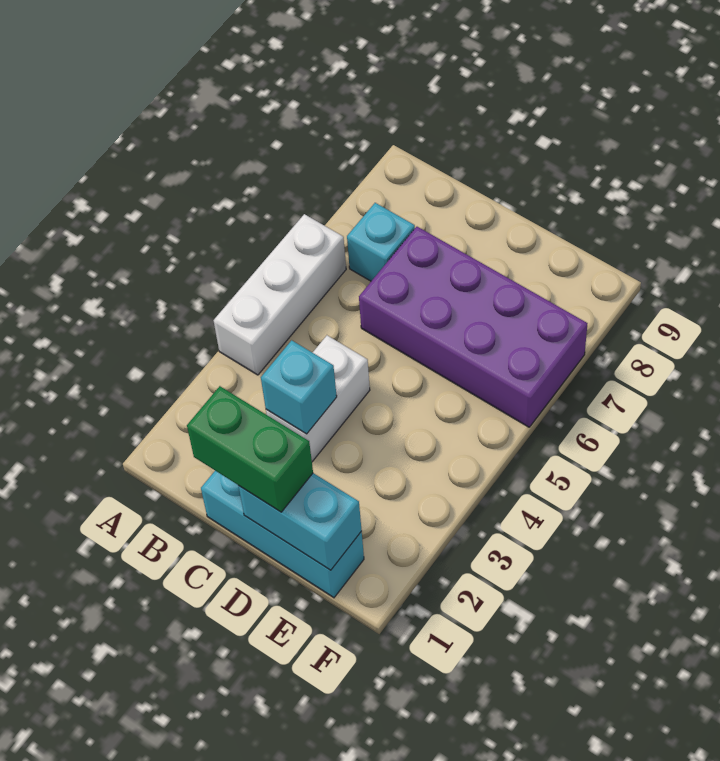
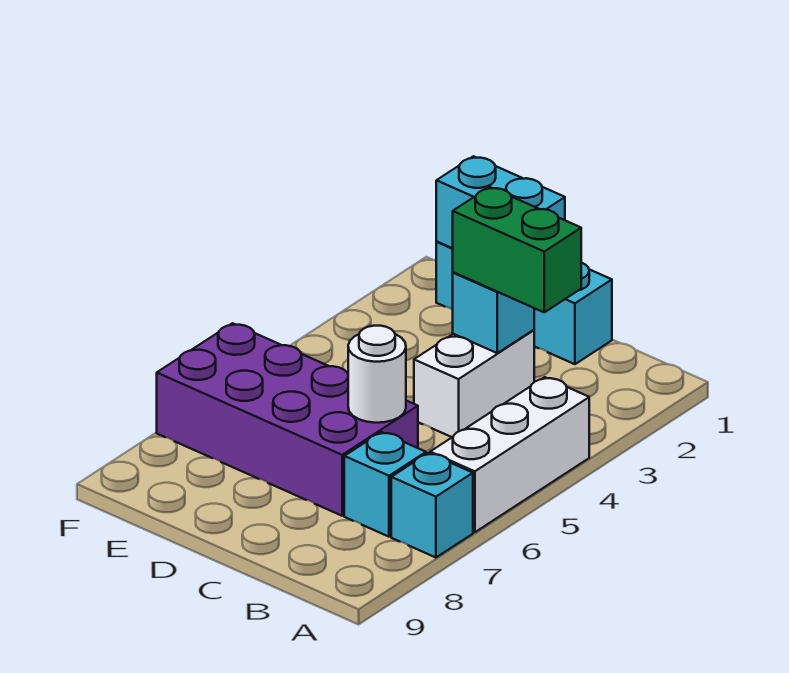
none -> cyan brick A7 level 1
green brick C1:D1 level 3 -> green brick B3:C3 level 3
none -> white round brick C6 level 2

